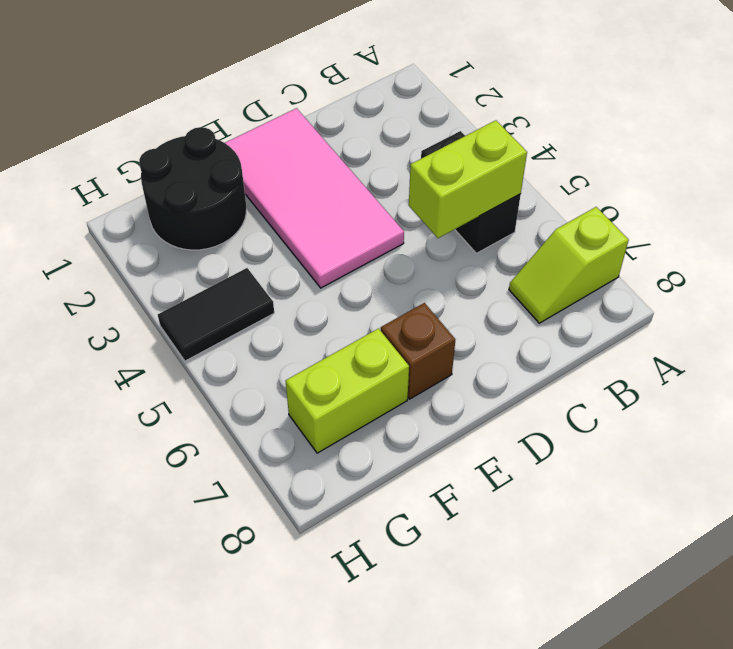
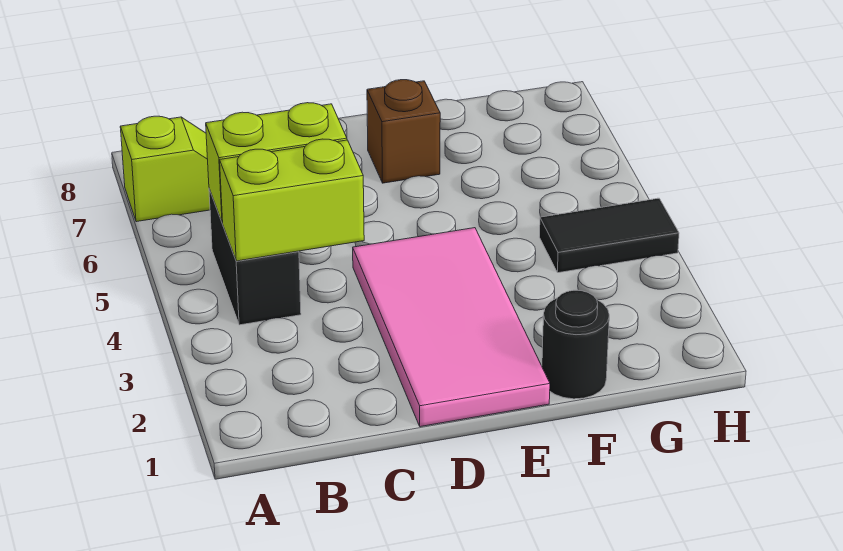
black round brick F1:G2 level 1 -> black round brick F1 level 1
lime brick F7:G7 level 1 -> lime brick B4:C4 level 2

